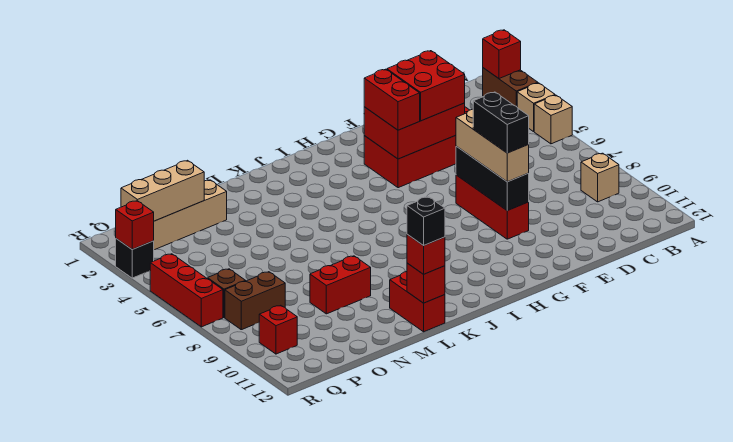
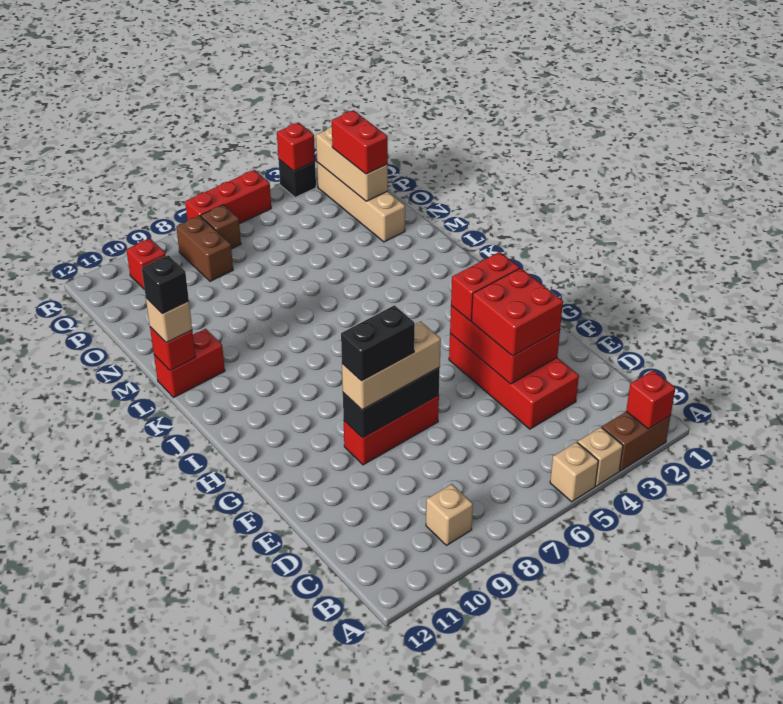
red brick L12 level 3 -> tan brick L12 level 3
red brick M9:N9 level 1 -> red brick O2:P2 level 3

